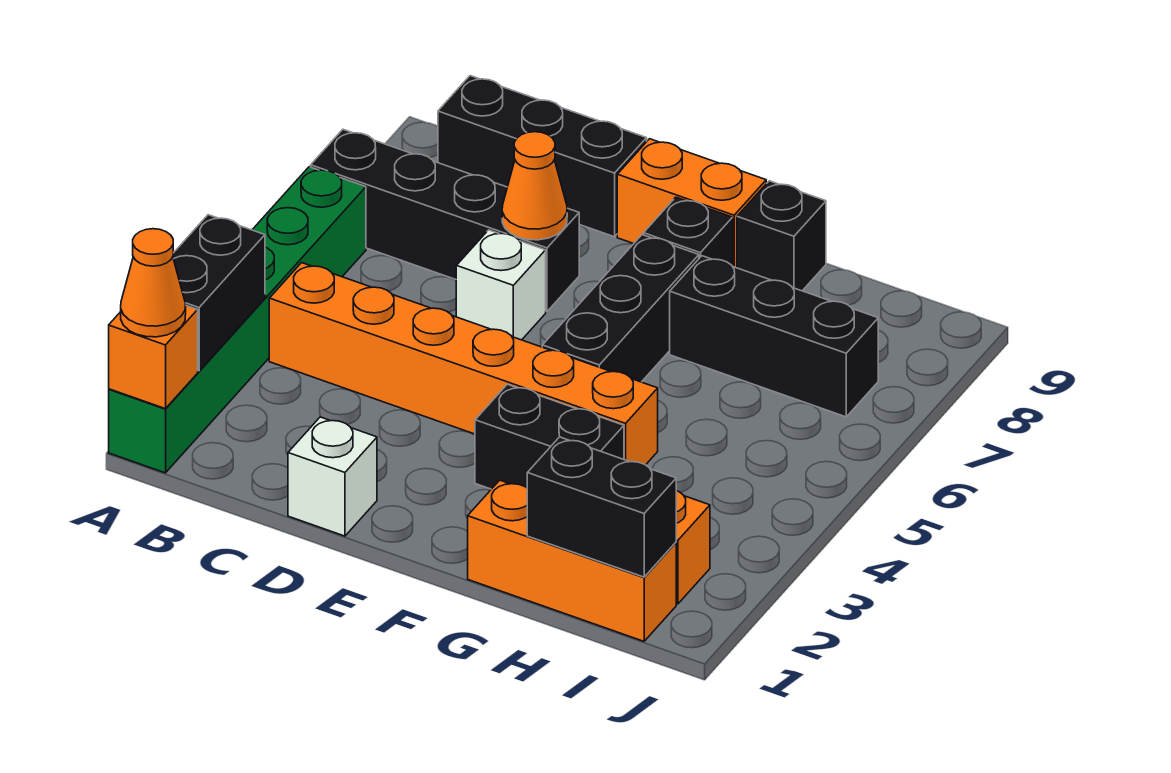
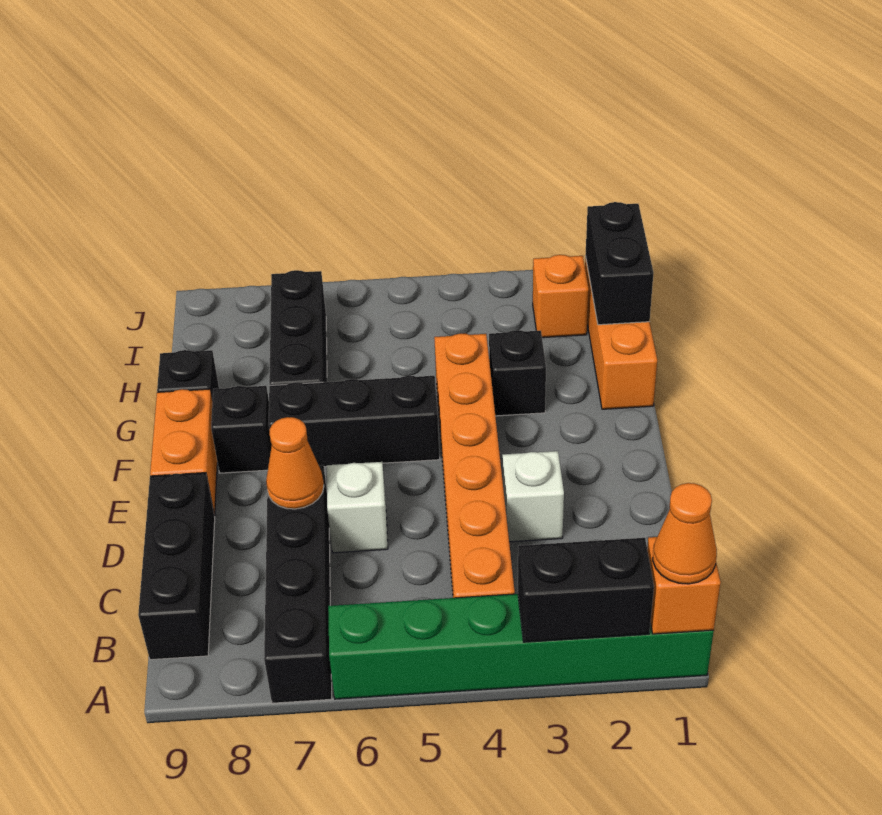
white brick D1 level 1 -> white brick D3 level 1
black brick F3:G3 level 1 -> black brick G3 level 1

